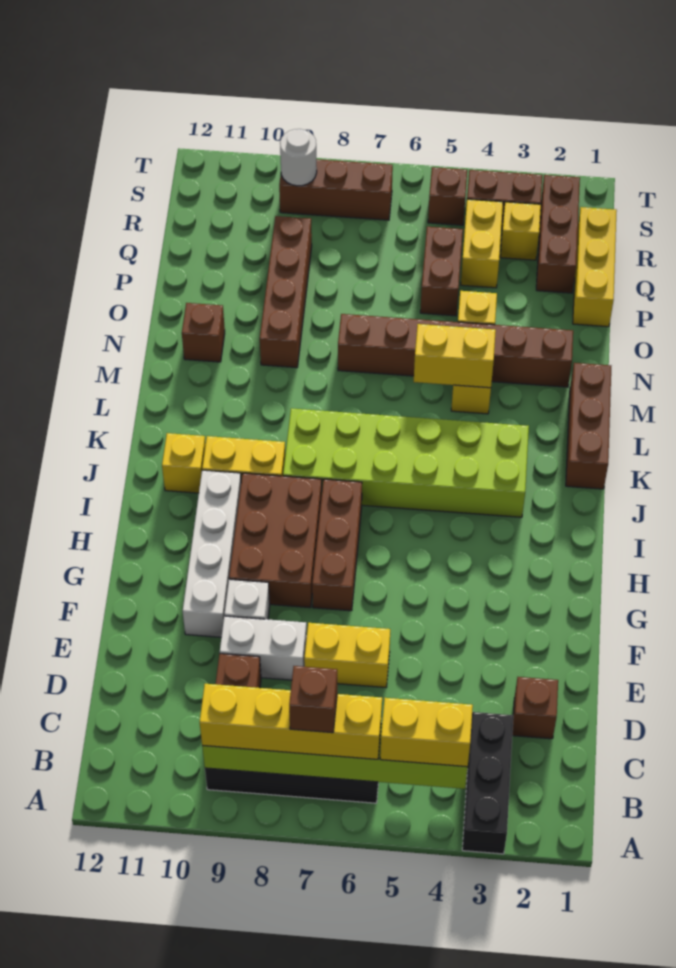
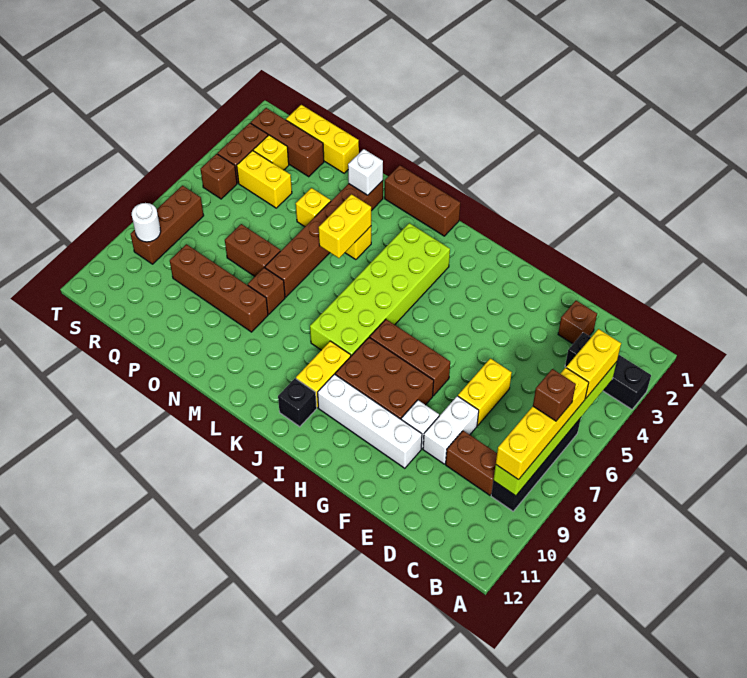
yellow brick J11 level 1 -> black brick J11 level 1
none -> white brick N2 level 2
brown brick N11 level 1 -> brown brick N8 level 1
brown brick P5:Q5 level 1 -> brown brick O7:P7 level 1

